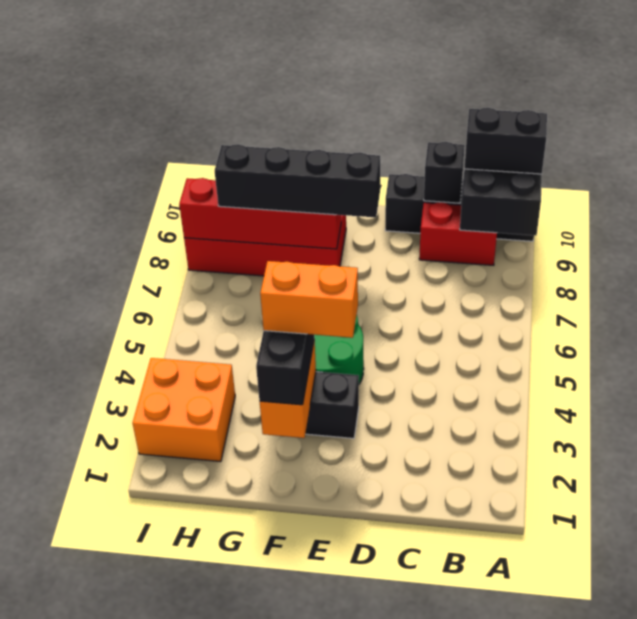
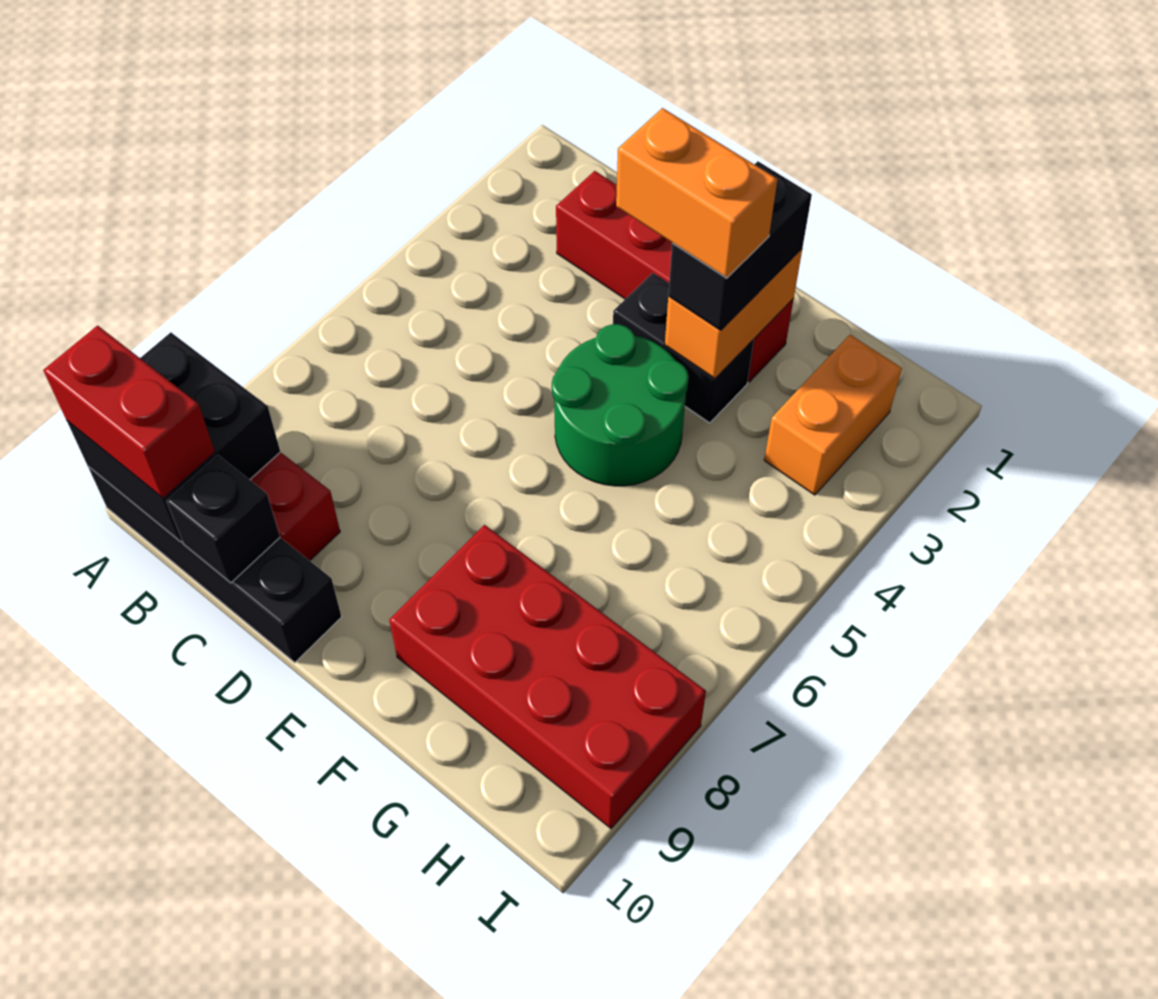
black brick A10:B10 level 3 -> red brick A10:B10 level 3
black brick E8:H8 level 3 -> none
red brick F8:I8 level 2 -> red brick C2:F2 level 1
orange brick H2:I3 level 1 -> orange brick H2:H3 level 1

